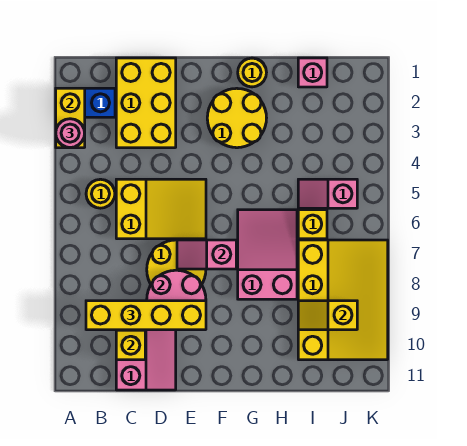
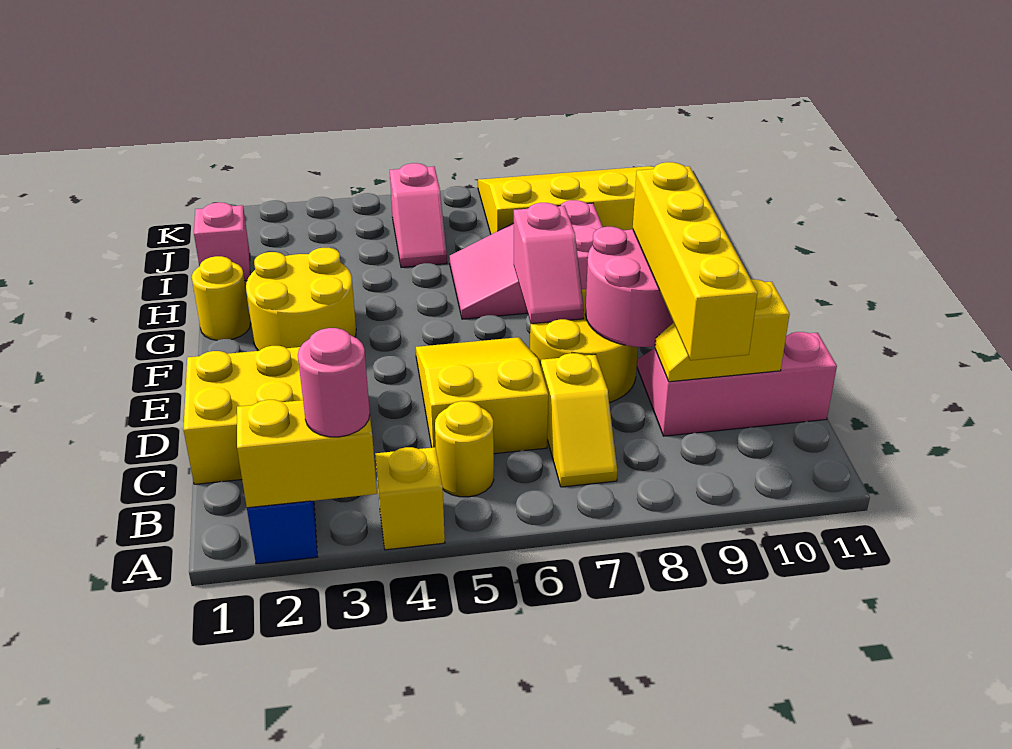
yellow brick I6 level 1 -> yellow brick A4 level 1
yellow slope I9:J9 level 2 top J -> yellow slope B7:C7 level 1 top C

